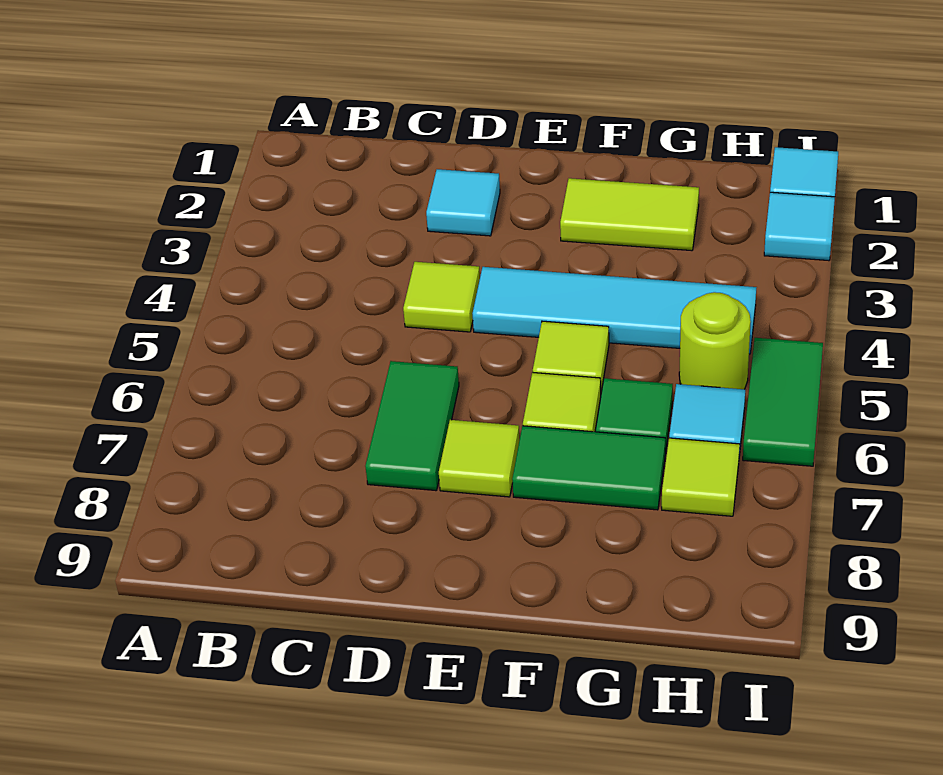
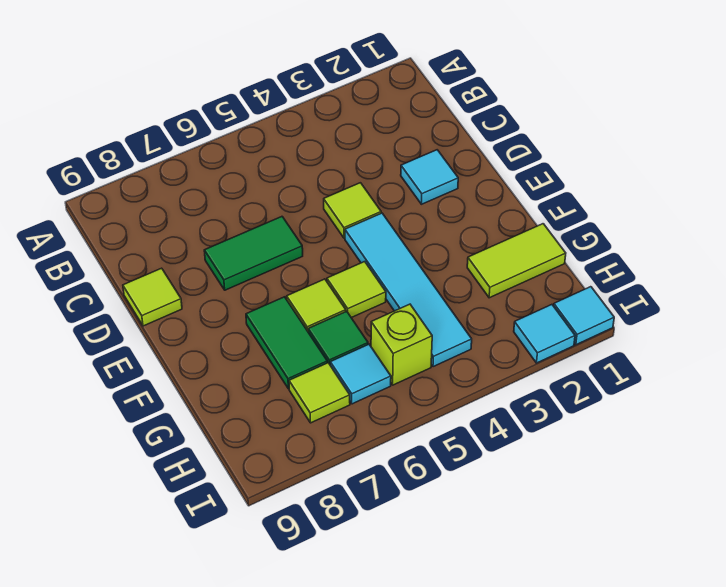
lime tile E7 level 1 -> lime tile D9 level 1
lime tile F2:G2 level 1 -> lime tile G1:G2 level 1
lime round brick H5 level 1 -> lime brick H5 level 1
green tile I5:I6 level 1 -> none

